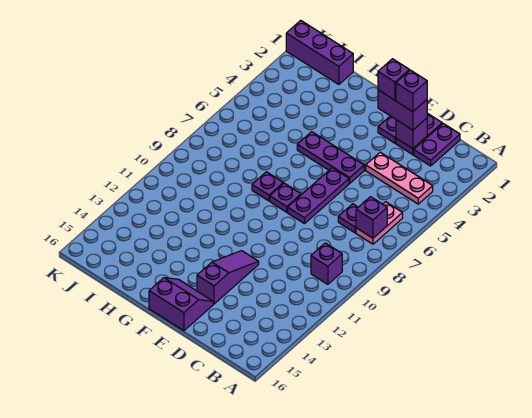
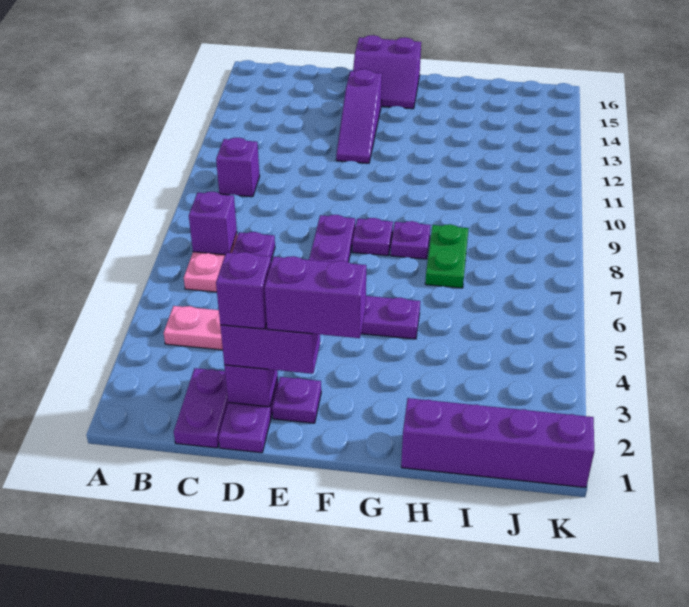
purple brick E2 level 4 -> purple brick E2:F2 level 4
none -> green plate H7:H8 level 1
purple brick I1:K1 level 1 -> purple brick H1:K1 level 1

